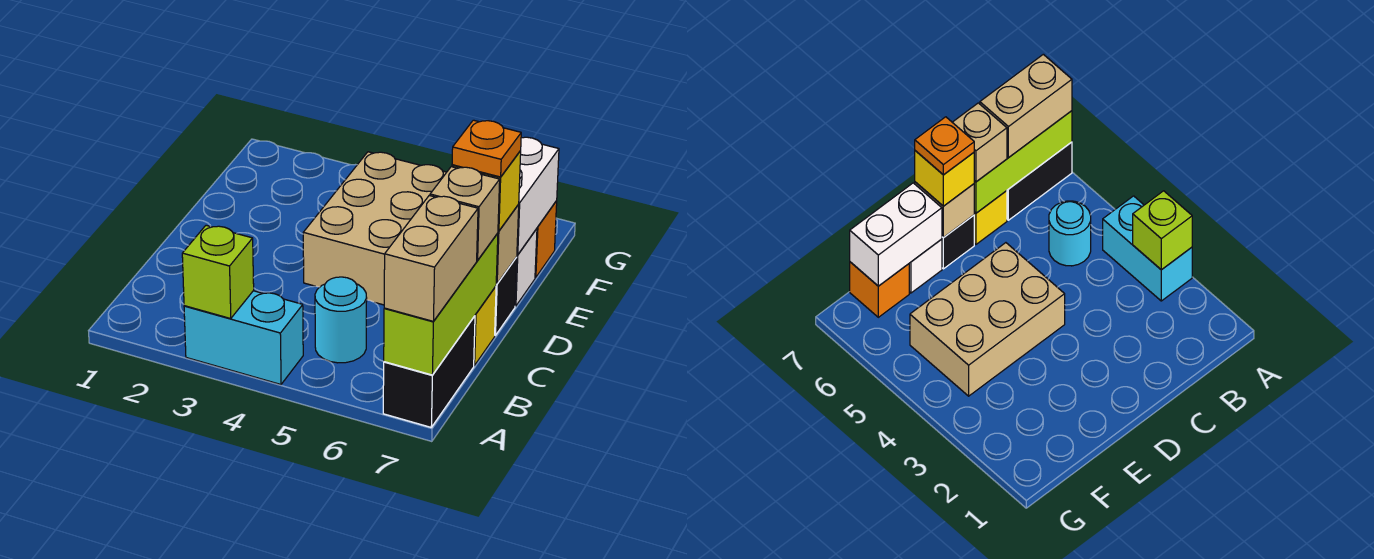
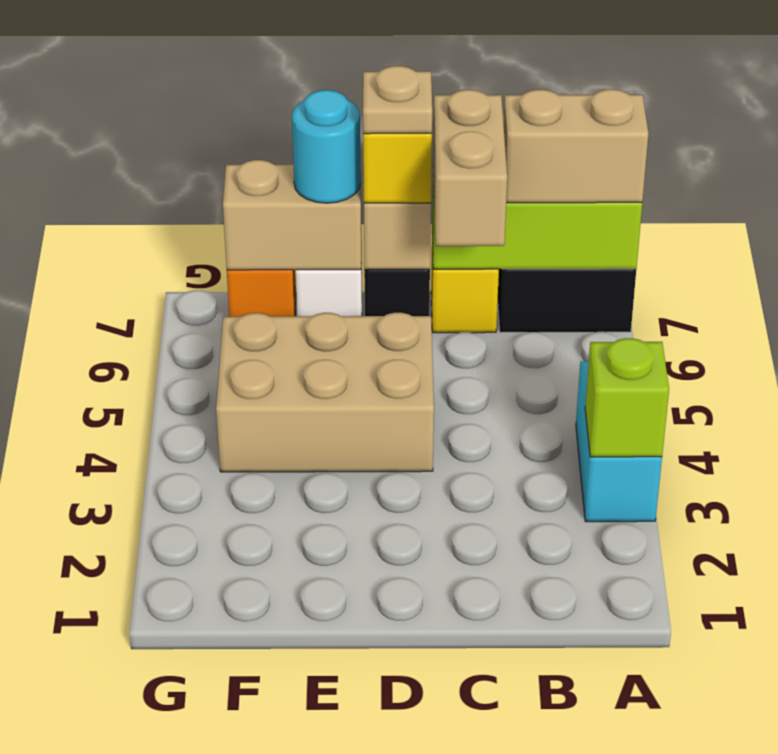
cyan round brick B5 level 1 -> cyan round brick E7 level 3
tan brick C7 level 3 -> tan brick C6:C7 level 3
orange plate D7 level 4 -> tan plate D7 level 4
white brick E7:F7 level 2 -> tan brick E7:F7 level 2

